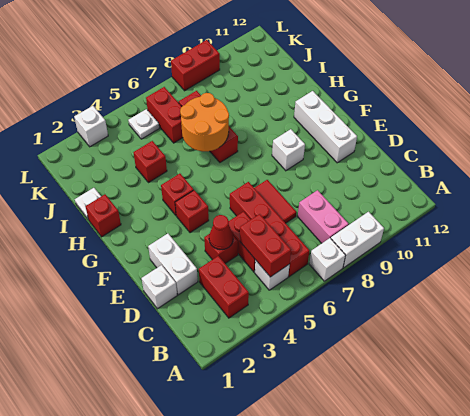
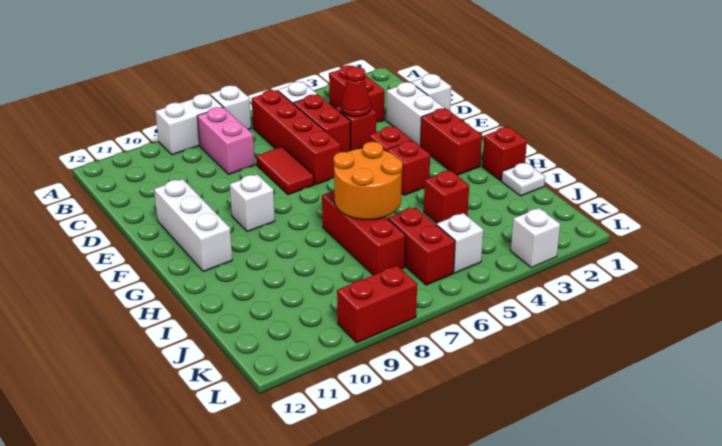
red brick B5:C5 level 2 -> red brick F2:G2 level 1
white plate K5 level 1 -> white brick K5 level 1

